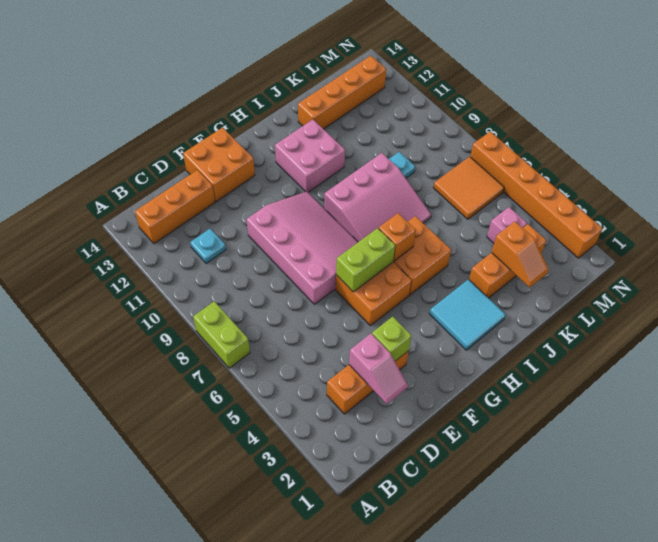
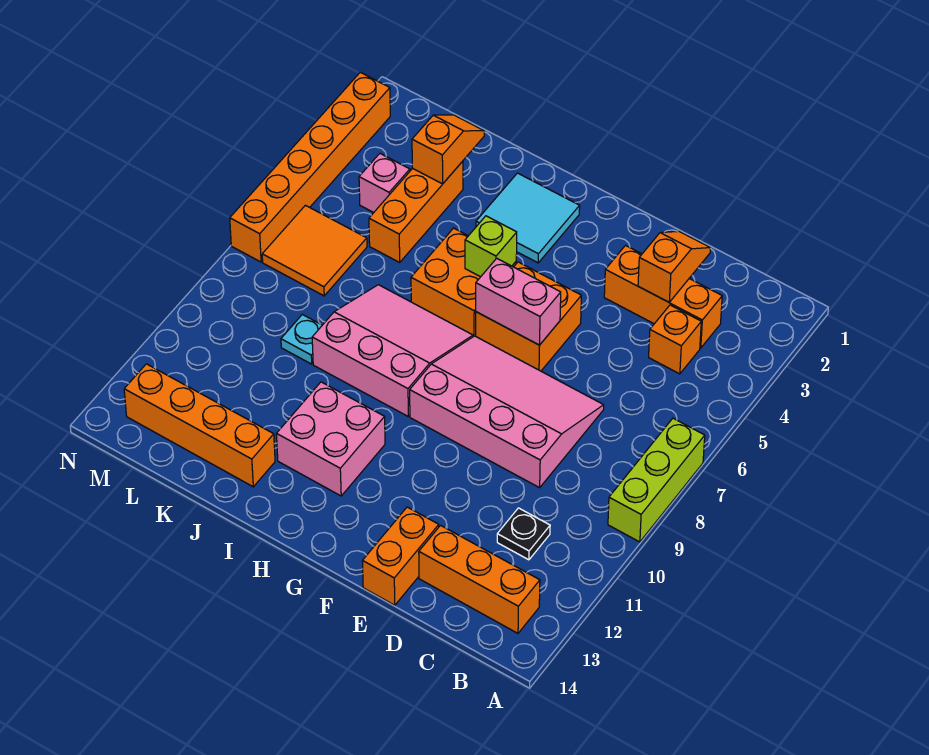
lime brick A7:A8 level 1 -> lime brick A7:A9 level 1
cyan plate C11 level 1 -> black plate C11 level 1
pink slope D2:D3 level 2 top 3 -> orange slope D2:D3 level 2 top 3
lime brick E3 level 2 -> lime brick H5 level 2
pink slope E7:G10 level 1 top E -> pink slope D7:G9 level 1 top 9
orange brick E13:F14 level 1 -> orange brick E13:E14 level 1
lime brick F6:G6 level 2 -> pink brick F6:G6 level 2
orange brick H6 level 2 -> orange brick C4 level 1
orange brick J3:L3 level 1 -> orange brick K3:K5 level 1

